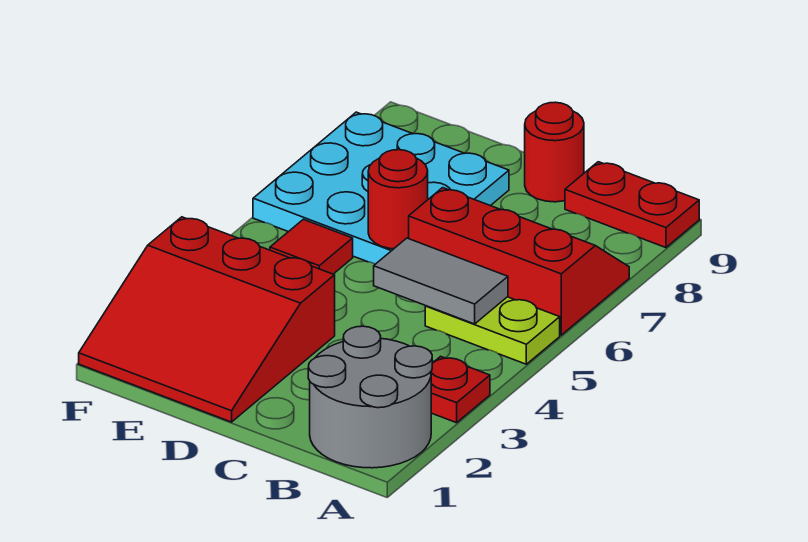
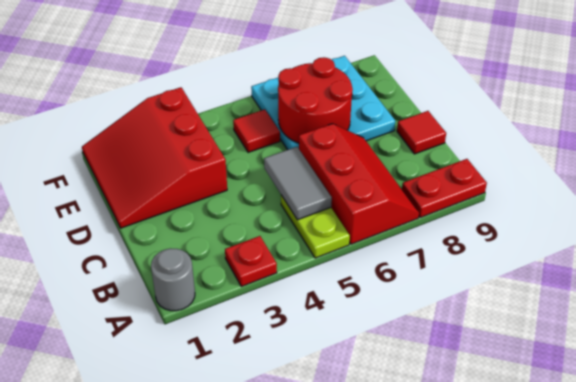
grey round brick A1:B2 level 1 -> grey round brick A1 level 1
red plate A9:B9 level 1 -> red plate A8:A9 level 1
red round brick C9 level 1 -> red tile C9 level 1
red round brick D6 level 2 -> red round brick D6:E7 level 2

